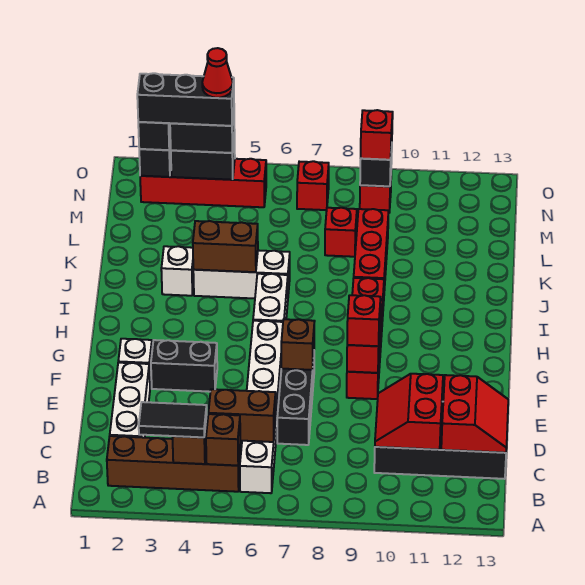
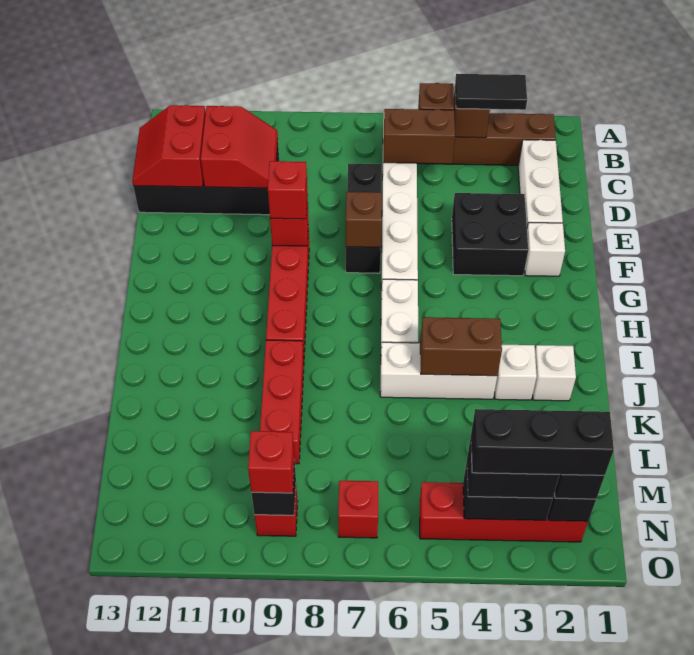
black brick F3:F4 level 1 -> black brick E3:F4 level 1
none -> white brick J2 level 1
red brick L8 level 1 -> none
red cone N4 level 5 -> none

